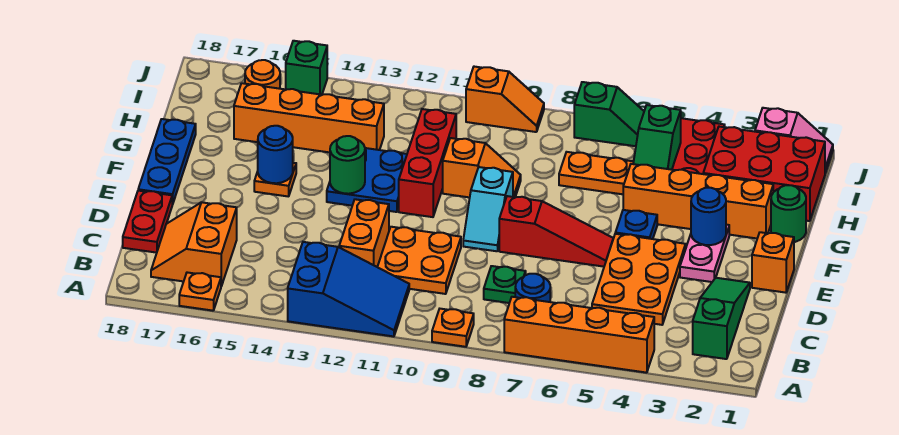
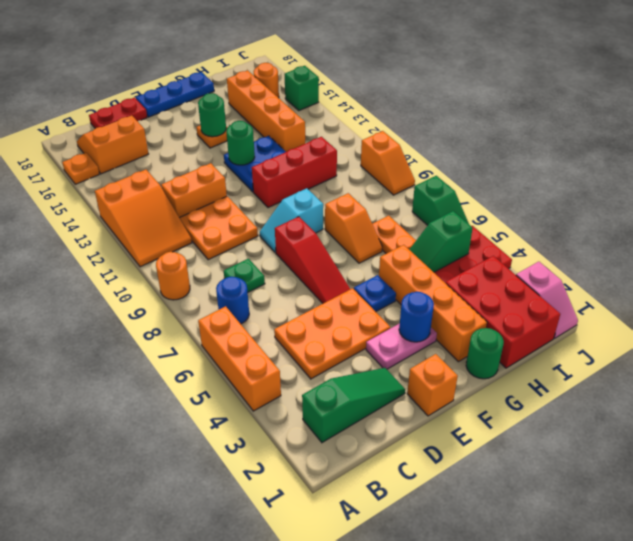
orange brick A4:A7 level 1 -> orange brick A4:A6 level 1
orange plate A9 level 1 -> orange round brick A9 level 1
blue slope A11:B13 level 1 top 13 -> orange slope A11:B13 level 1 top 13
blue round brick F15 level 2 -> green round brick F15 level 2
orange slope G9:G10 level 1 top 10 -> orange slope G7:G8 level 1 top 8

